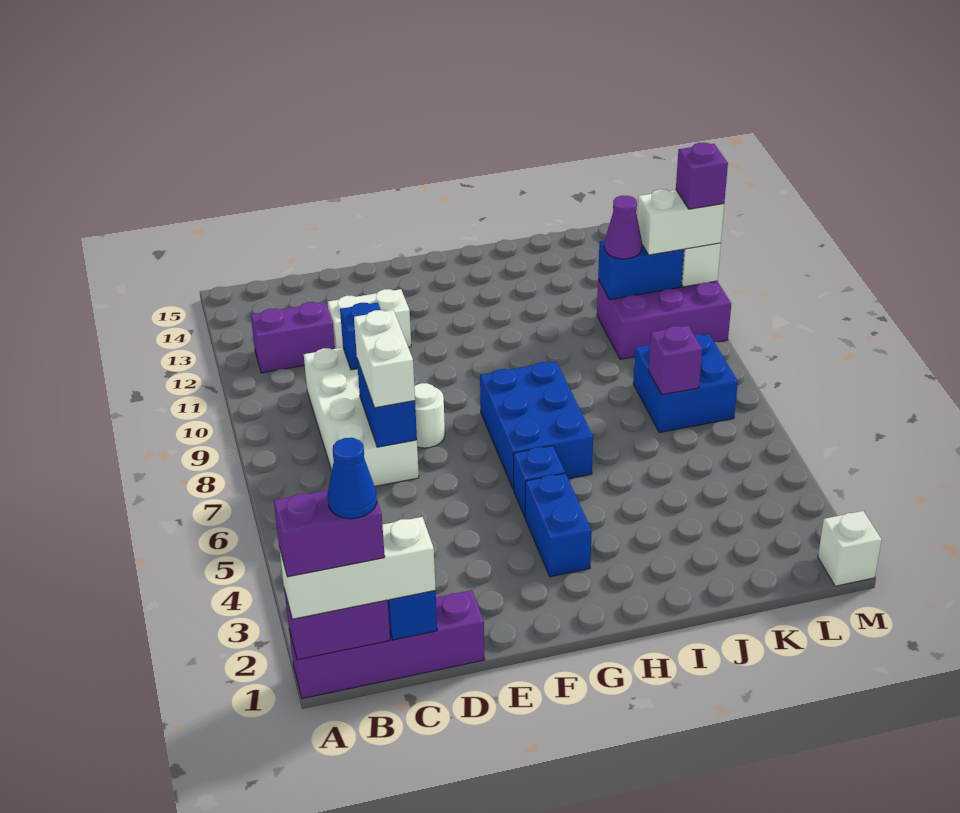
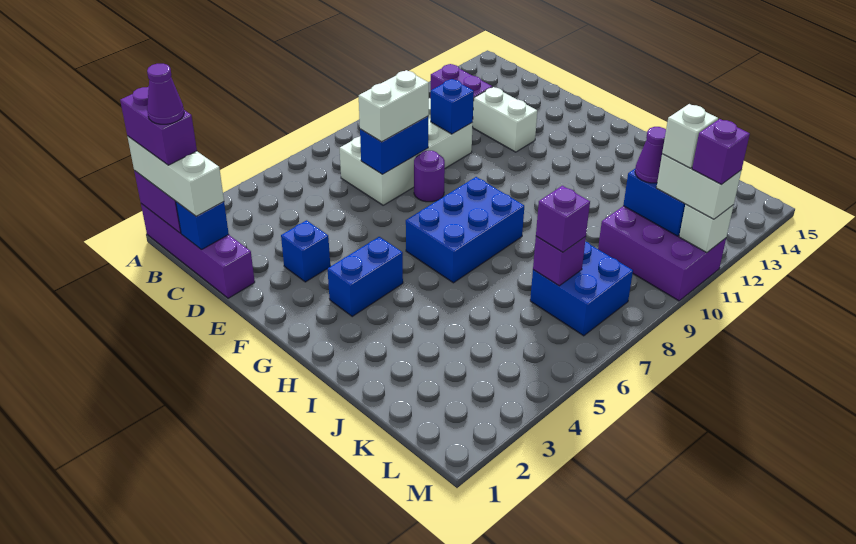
blue cone B1 level 5 -> purple cone B1 level 5
white round brick E8 level 1 -> purple round brick E8 level 1
blue brick G5 level 1 -> blue brick E3 level 1
none -> purple brick K7 level 3
white brick M1 level 1 -> white brick L11 level 4

